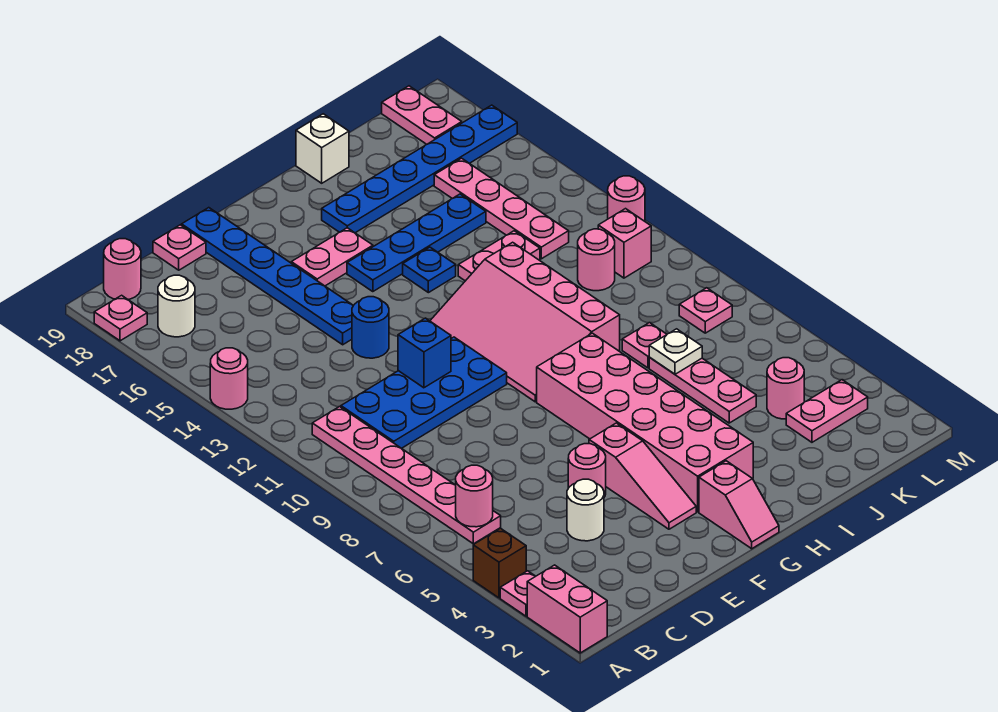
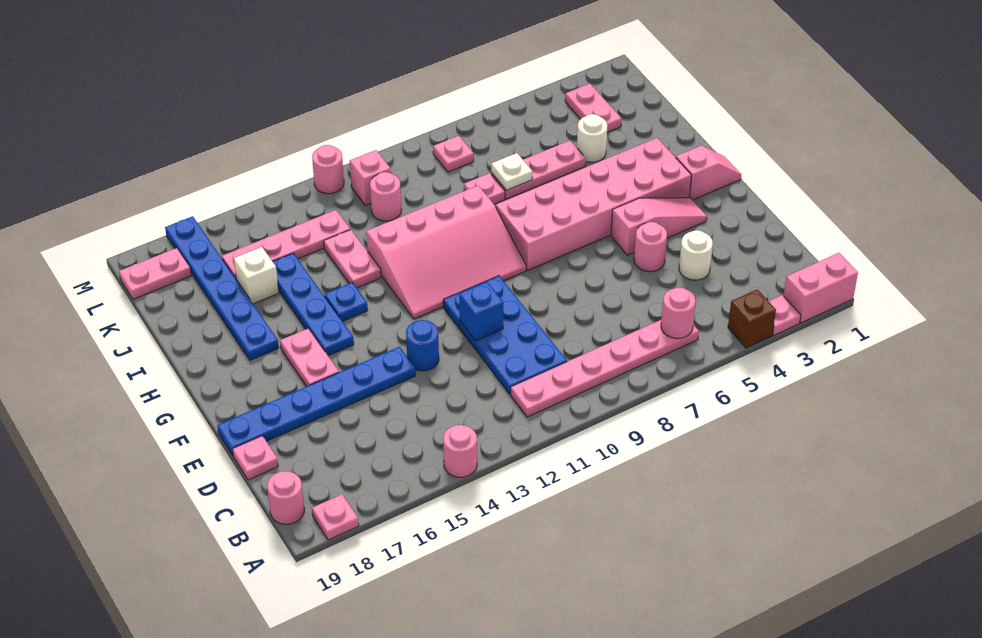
white round brick B17 level 1 -> white round brick J4 level 1
white brick I19 level 1 -> white brick J16 level 1
pink round brick K4 level 1 -> none

